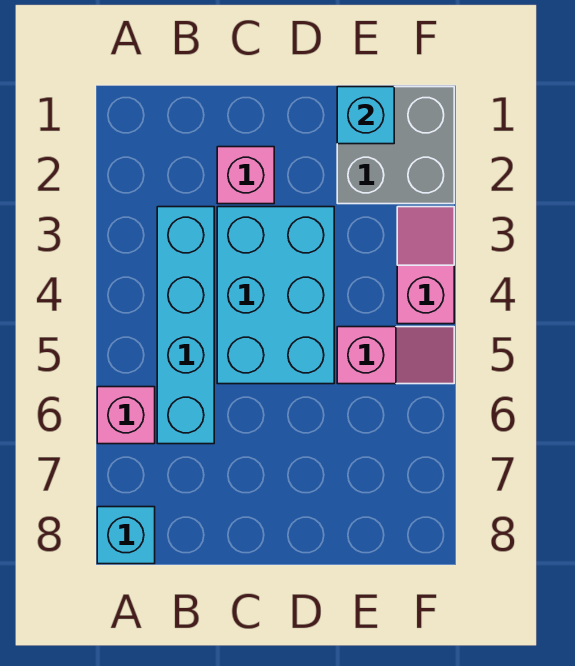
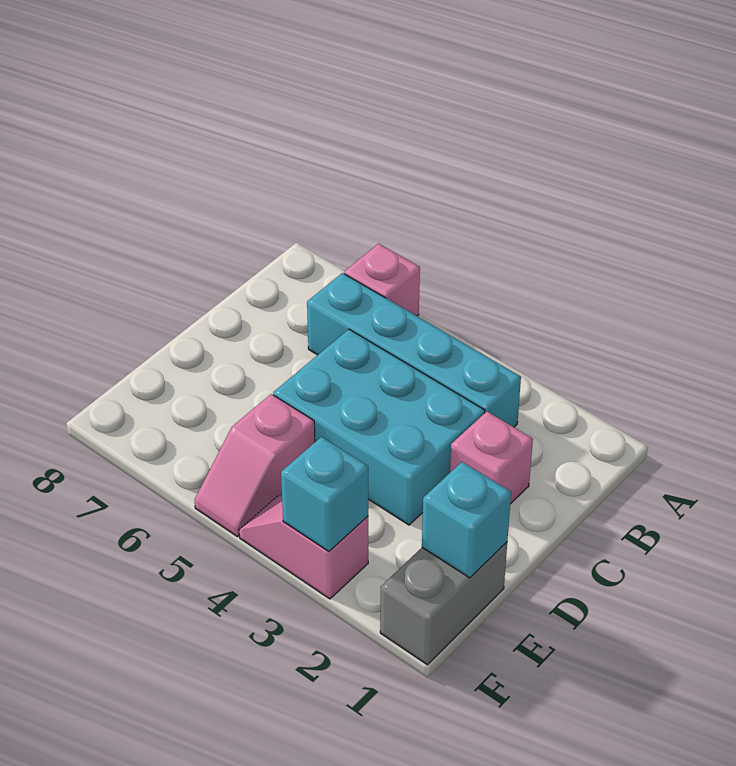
cyan brick A8 level 1 -> cyan brick F3 level 2
grey brick E1:F2 level 1 -> grey brick E1:F1 level 1
pink slope F3:F4 level 1 top 4 -> pink slope F3:F4 level 1 top 3

